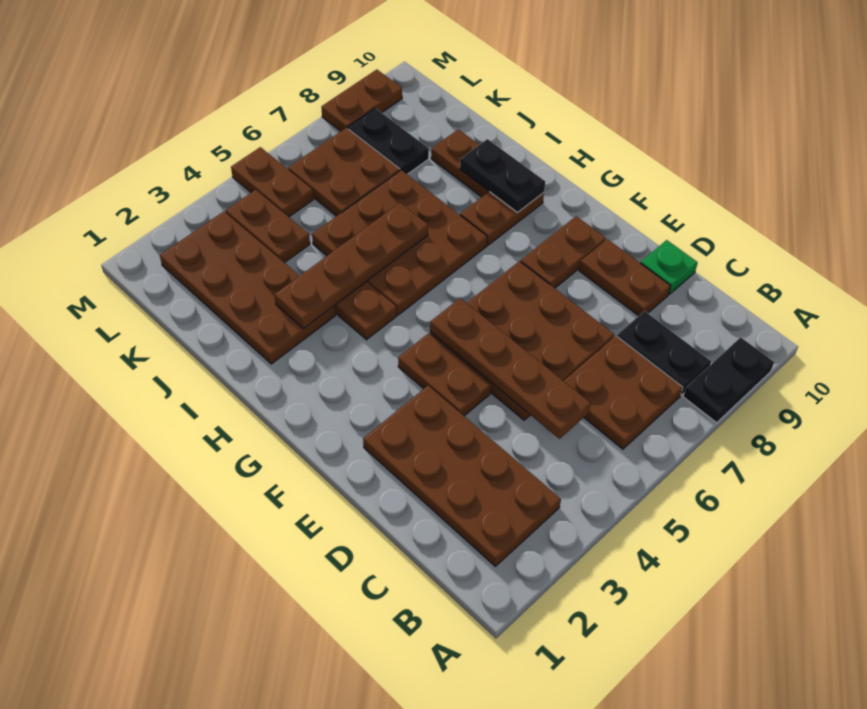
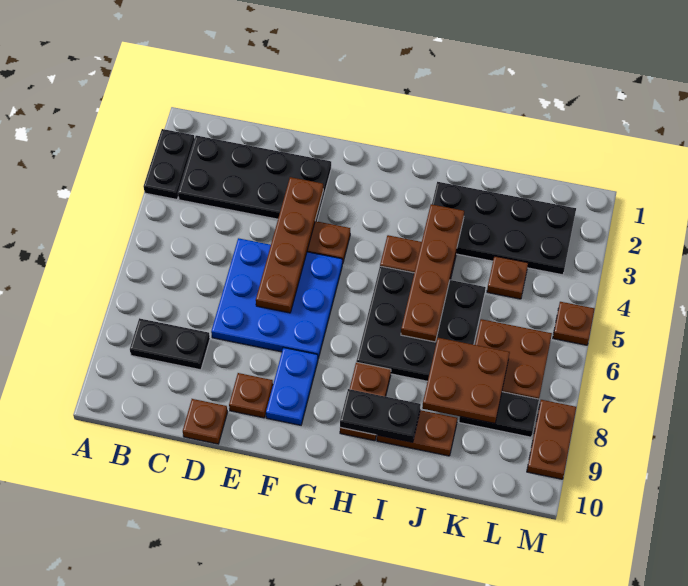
black plate A8:A9 level 1 -> black plate A2:A3 level 1
brown plate B2:E3 level 1 -> black plate B2:E3 level 1
brown plate B6:C7 level 1 -> brown plate J7:K8 level 2
brown plate C5:F5 level 2 -> brown plate E3:E6 level 2
brown plate D5:F7 level 1 -> blue plate D5:F7 level 1
brown plate D9:E9 level 1 -> brown plate E9 level 1
green plate D10 level 1 -> brown plate D10 level 1
brown plate F8:F9 level 1 -> blue plate F8:F9 level 1
brown plate H5:J7 level 1 -> black plate H5:J7 level 1
brown plate I2:L3 level 1 -> black plate I2:L3 level 1
brown plate K4:L4 level 1 -> brown plate K4 level 1
brown plate L5:M5 level 1 -> brown plate M5 level 1

